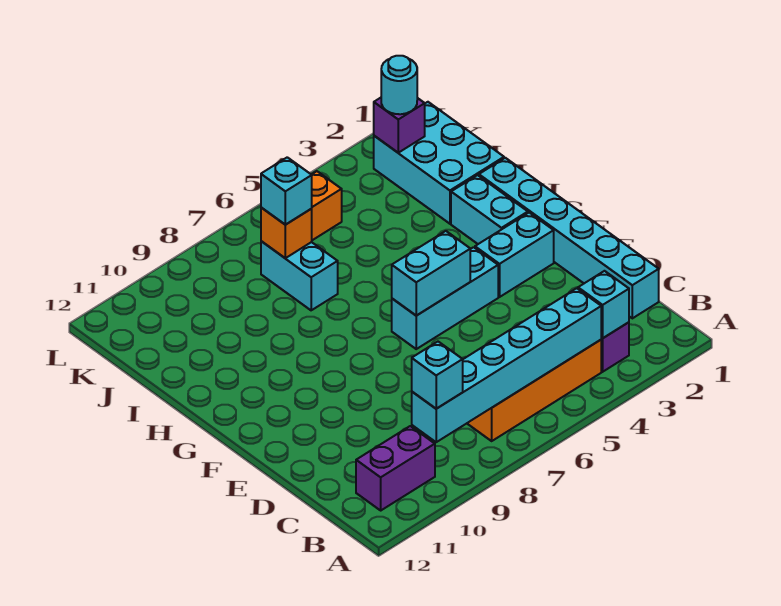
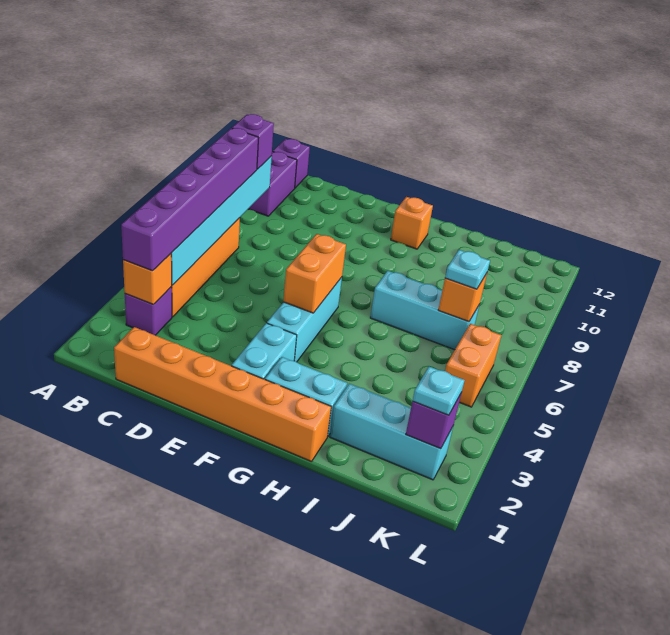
cyan brick B3 level 2 -> orange brick B3 level 2
none -> purple brick B3:B8 level 3
cyan brick B9 level 3 -> purple brick B9 level 3
none -> purple brick B12 level 1
cyan brick C1:H1 level 1 -> orange brick C1:H1 level 1
cyan brick F5:F6 level 2 -> orange brick F5:F6 level 2
none -> orange brick G11 level 1
cyan brick I1:K2 level 1 -> cyan brick I2:K2 level 1
cyan brick I7:J7 level 1 -> cyan brick H7:J7 level 1
cyan brick J7 level 3 -> cyan plate J7 level 3
cyan round brick K2 level 3 -> cyan plate K2 level 3

